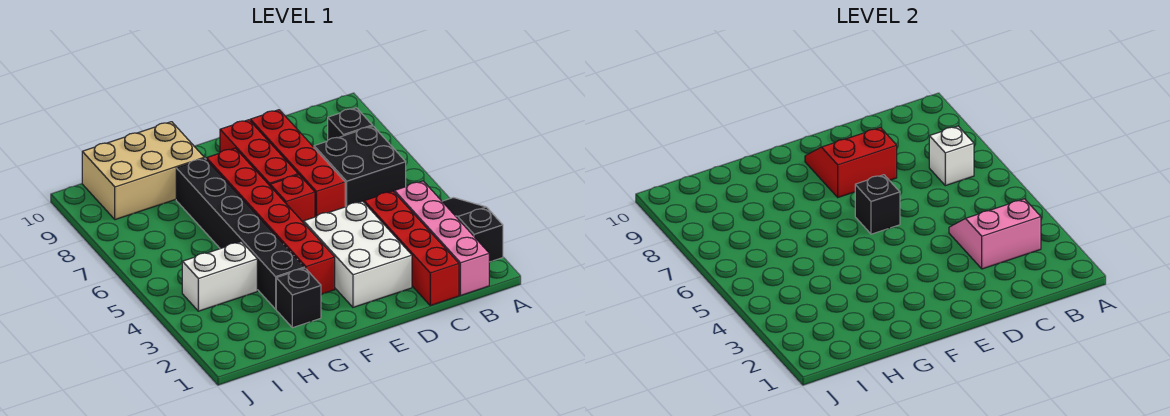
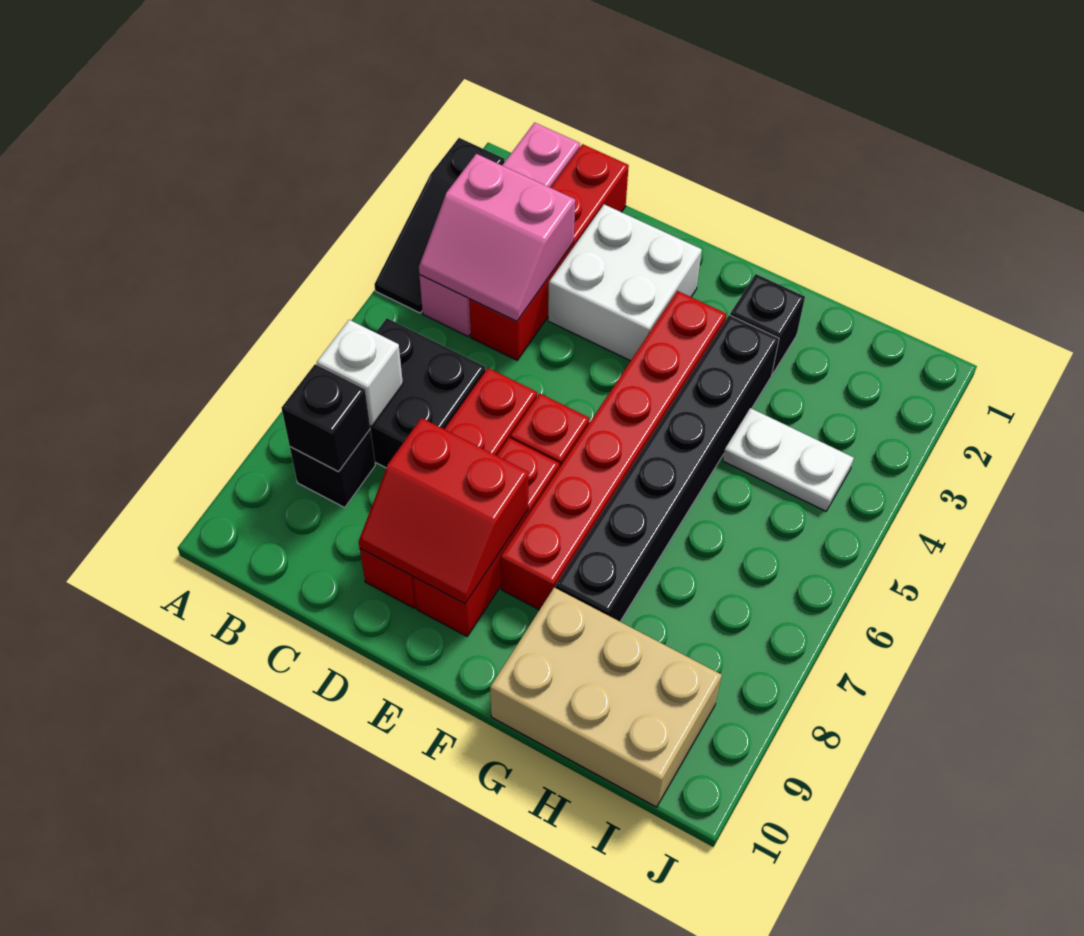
white brick D2:E4 level 1 -> white brick D2:E3 level 1
black brick E6 level 2 -> black brick B8 level 2
white brick H4:I4 level 1 -> white plate H4:I4 level 1

